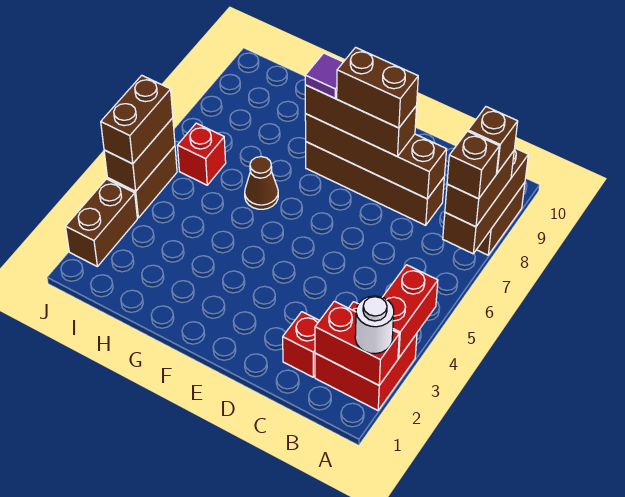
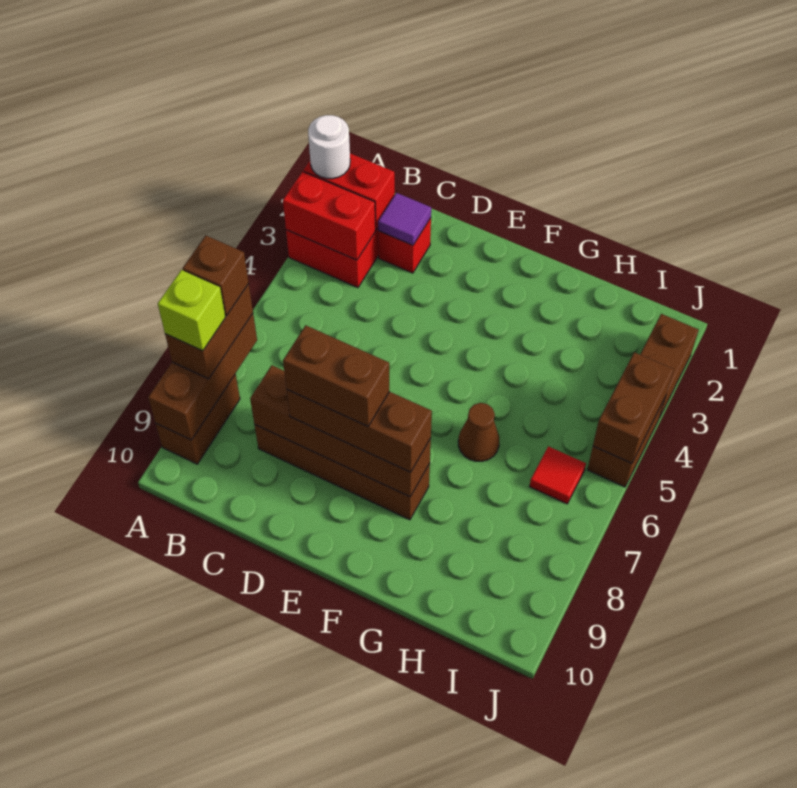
red brick A3:A4 level 2 -> red brick A3:B3 level 2
brown brick A8 level 4 -> lime brick A8 level 4
purple tile F8 level 4 -> purple tile C2 level 2
red brick I6 level 1 -> red tile I6 level 1
brown brick J4:J5 level 3 -> none

